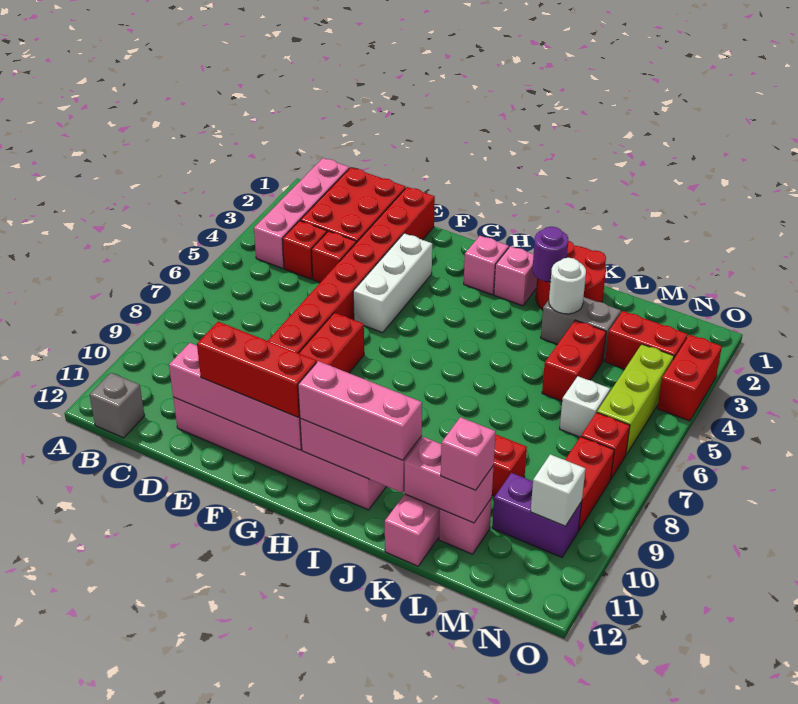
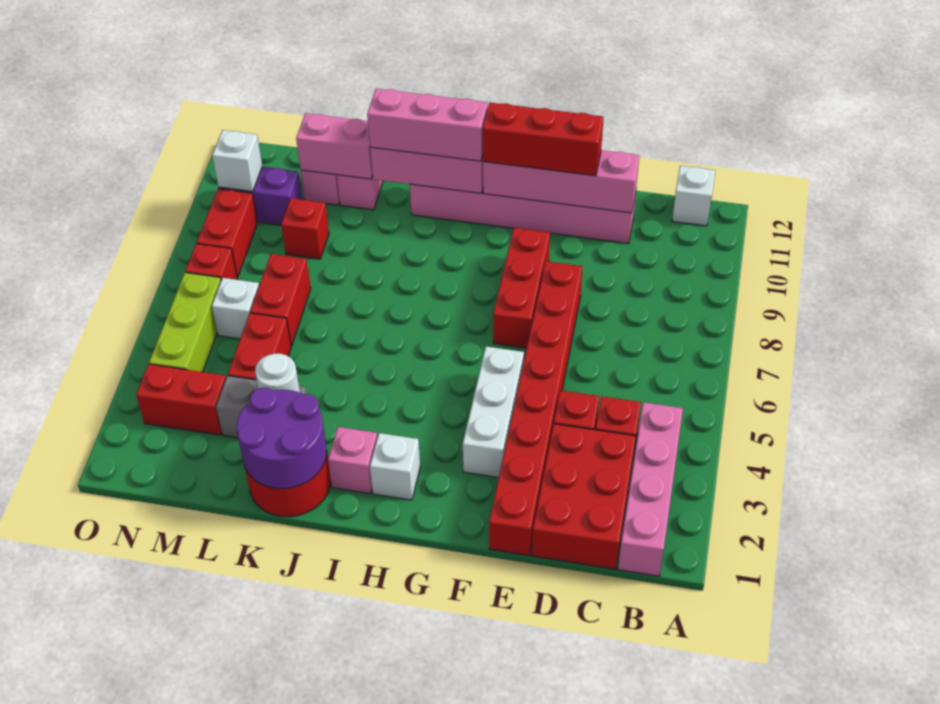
grey brick B12 level 1 -> white brick B12 level 1
pink brick H2 level 1 -> white brick H2 level 1
purple round brick J2 level 2 -> purple round brick J1:K2 level 2
pink brick L11 level 3 -> none
red brick O3:O4 level 1 -> red brick L6:L7 level 1

